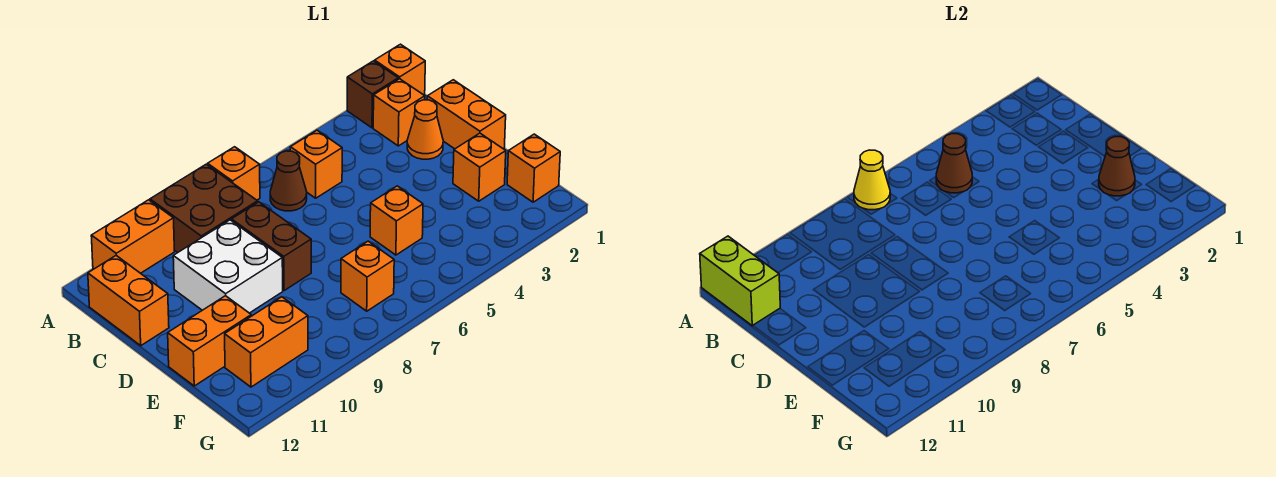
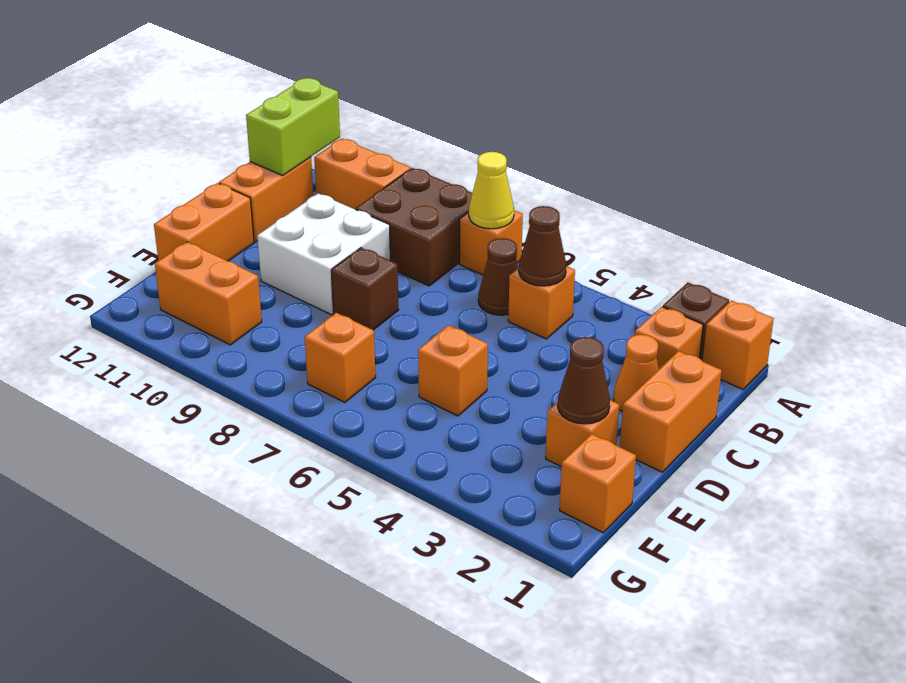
brown brick C8:D8 level 1 -> brown brick D8 level 1
orange brick E11:E12 level 1 -> orange brick D12:E12 level 1

